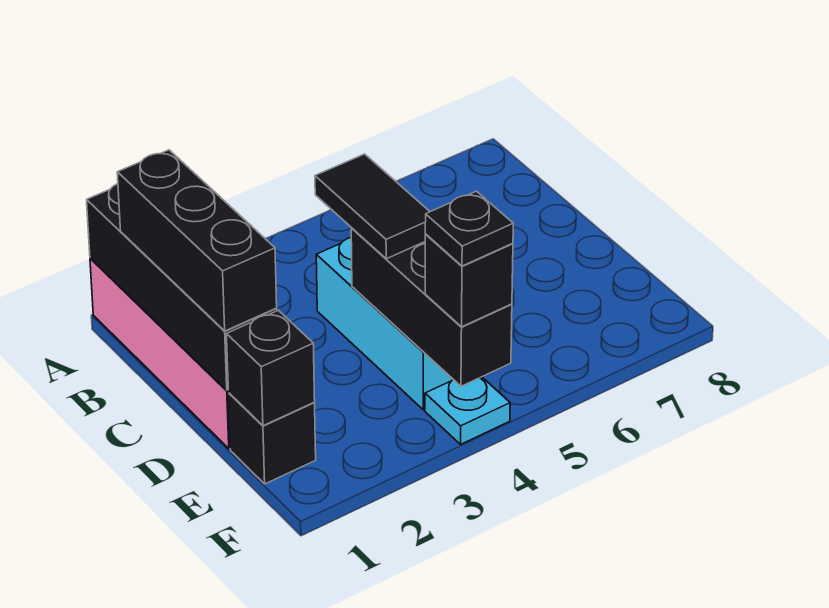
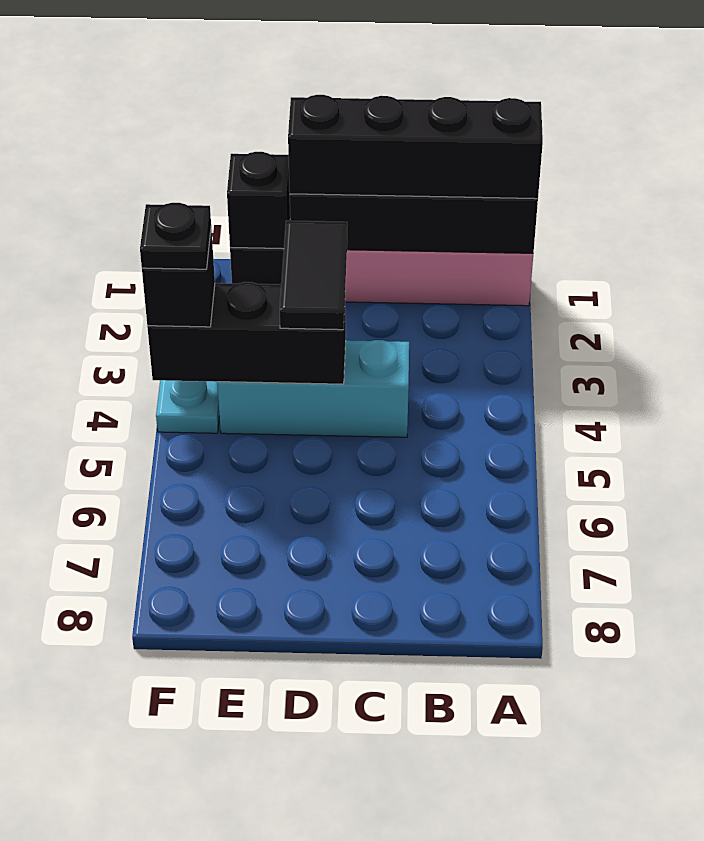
black brick B1:D1 level 3 -> black brick A1:D1 level 3
black tile C4:D4 level 3 -> black tile D3:D4 level 3

